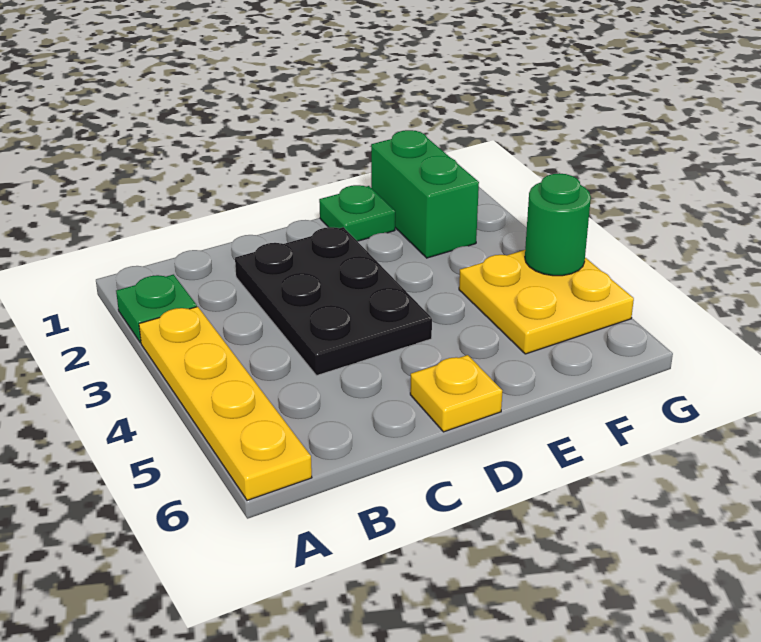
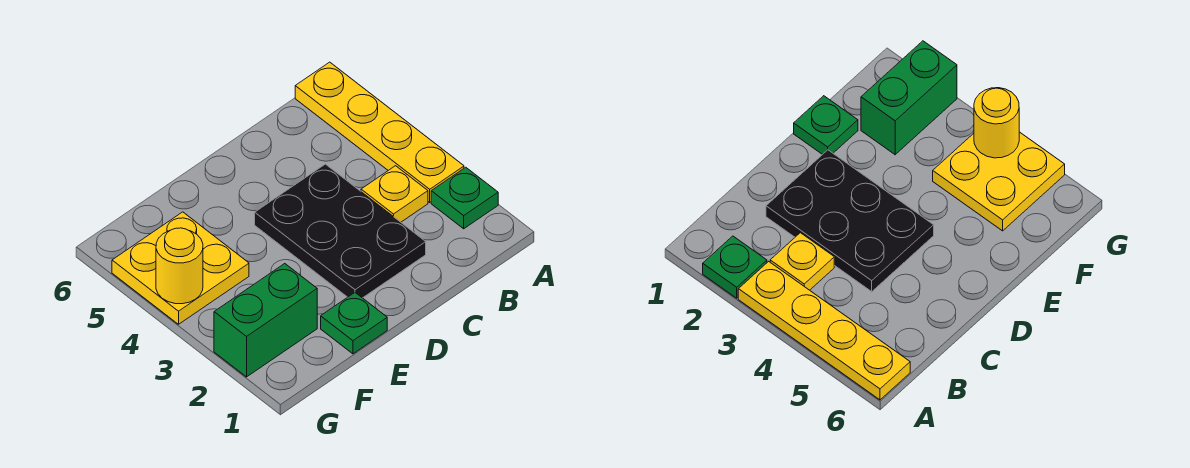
yellow plate D6 level 1 -> yellow plate B3 level 1
green brick F1:F2 level 1 -> green brick F2:G2 level 1
green round brick G4 level 2 -> yellow round brick G4 level 2

